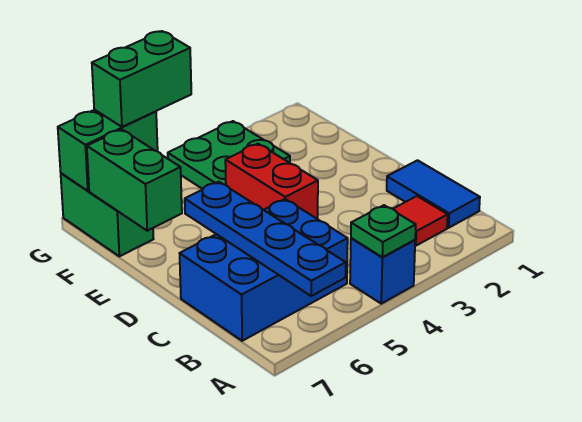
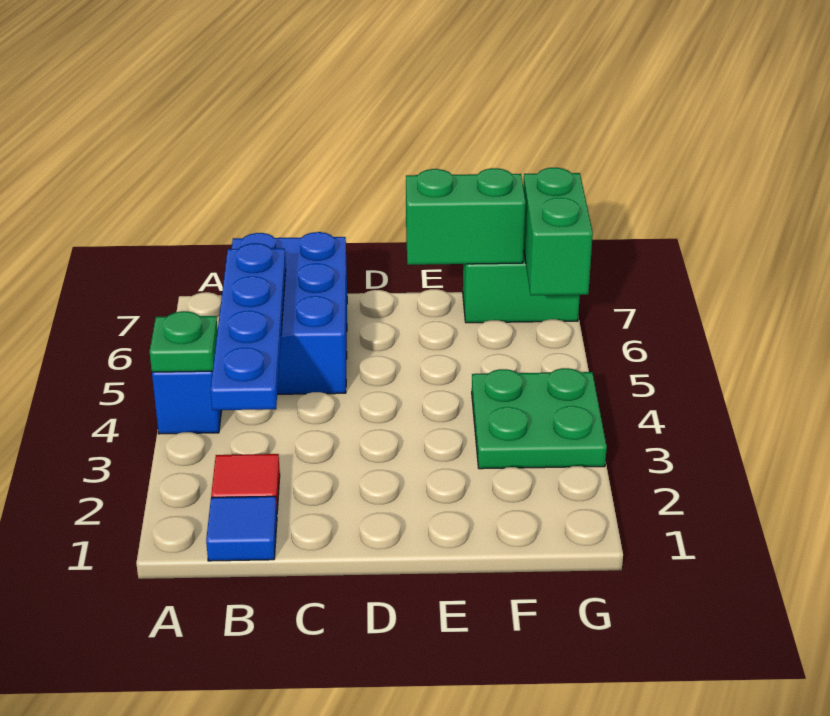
blue plate A6:D6 level 2 -> blue plate B3:B6 level 2
blue tile B1:C1 level 1 -> blue tile B1 level 1
red brick D4:E4 level 1 -> none
green brick G5:G6 level 3 -> none

